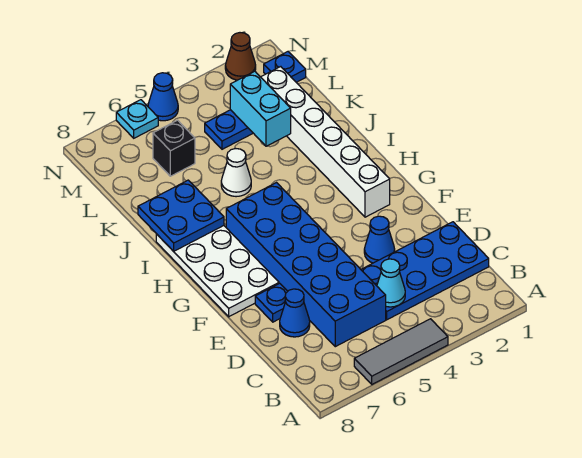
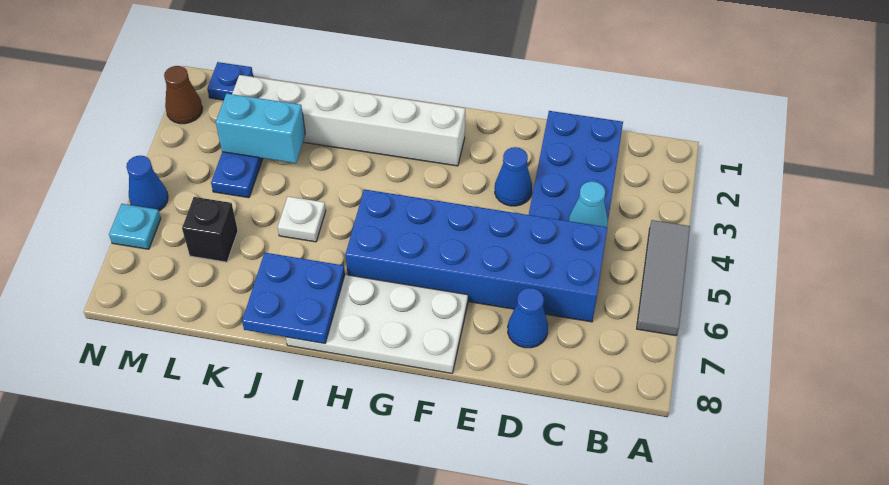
blue plate E7 level 1 -> none
white cone J5 level 1 -> white plate J5 level 1

